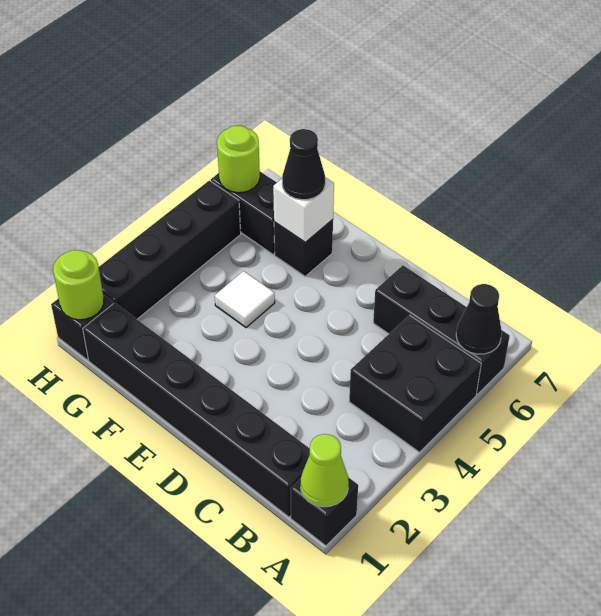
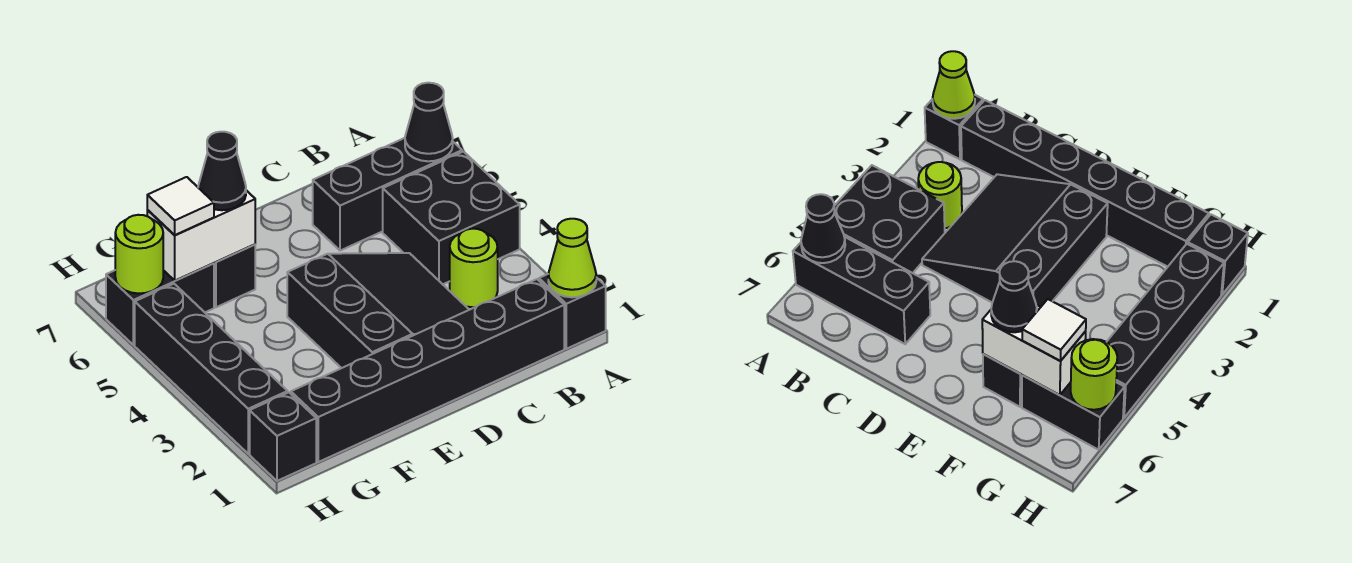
none -> black slope C2:E4 level 1 top E
white tile F4 level 1 -> white tile G6 level 3
white brick F6 level 2 -> white brick F6:G6 level 2
lime round brick H1 level 2 -> lime round brick B3 level 1

